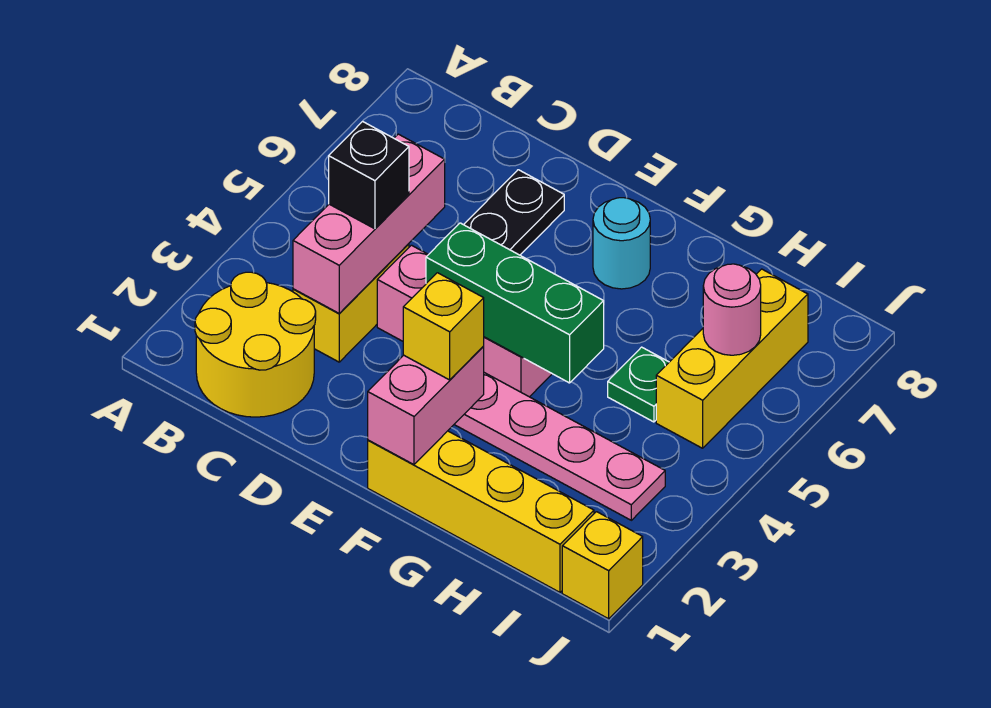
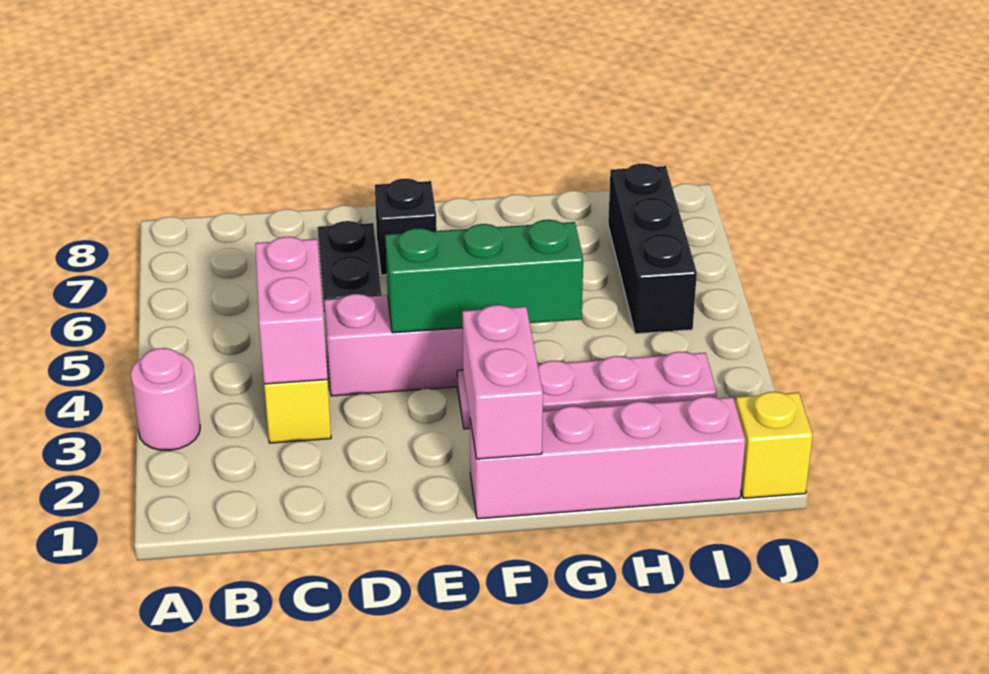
yellow round brick B1:C2 level 1 -> none
pink brick C3:C5 level 2 -> pink brick C3:C4 level 2
black brick C4 level 3 -> black brick E7 level 1
yellow brick F1:I1 level 1 -> pink brick F1:I1 level 1
yellow brick F2 level 3 -> none
cyan round brick F7 level 1 -> none
green plate H5 level 1 -> none
yellow brick I5:I7 level 1 -> black brick I5:I7 level 1
pink round brick I6 level 2 -> pink round brick A3 level 1

